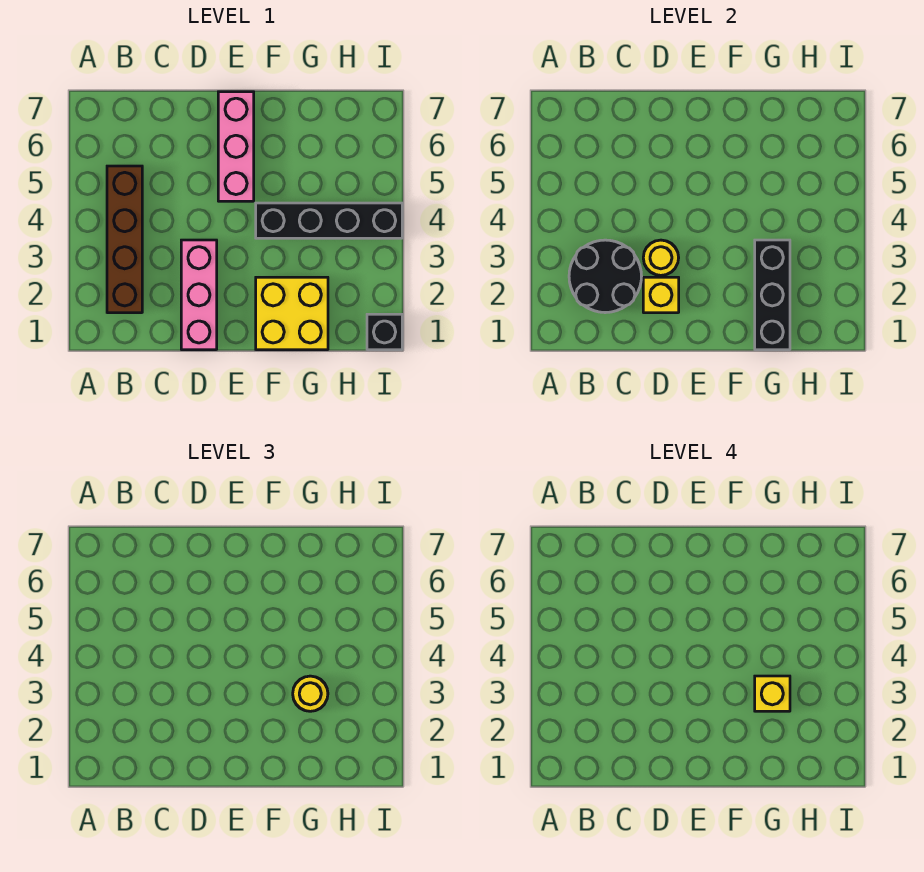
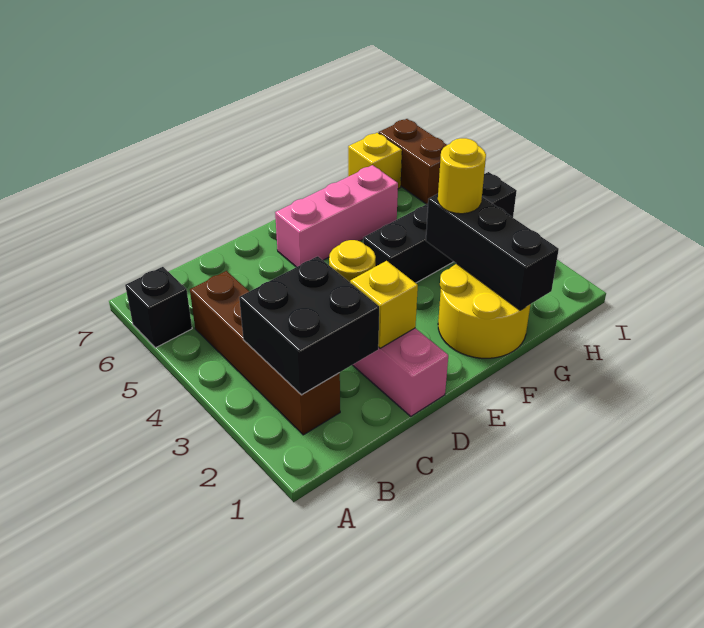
black round brick B2:C3 level 2 -> black brick B2:C3 level 2
pink brick E5:E7 level 1 -> pink brick E6:G6 level 1
yellow brick F1:G2 level 1 -> yellow round brick F1:G2 level 1
yellow brick G3 level 4 -> yellow brick H7 level 1
black brick I1 level 1 -> black brick A6 level 1
none -> brown brick I6:I7 level 1

